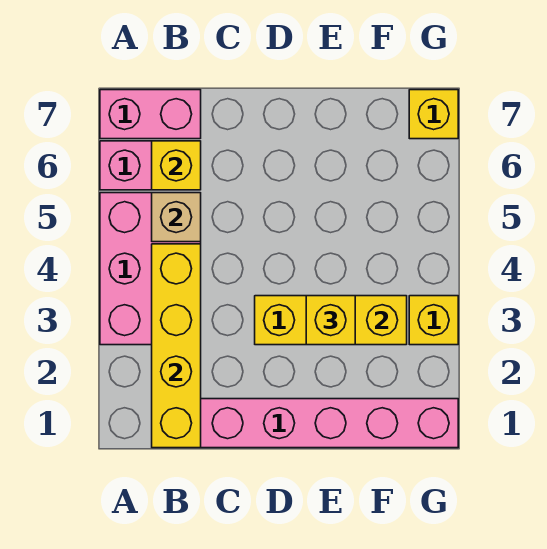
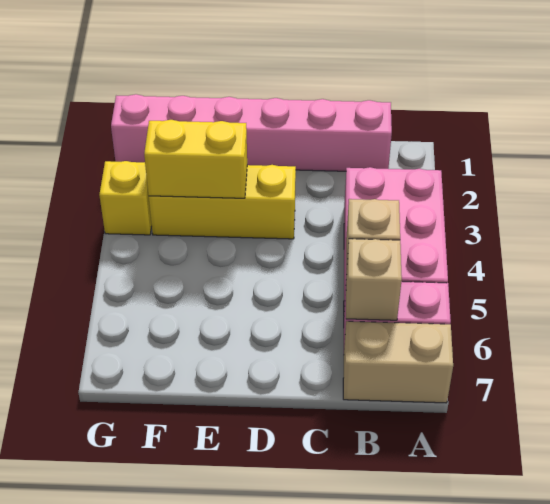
pink brick A7:B7 level 1 -> tan brick A7:B7 level 1
yellow brick B1:B4 level 2 -> none
yellow brick B6 level 2 -> tan brick B6 level 2
yellow brick E3 level 3 -> none
yellow brick G7 level 1 -> none

